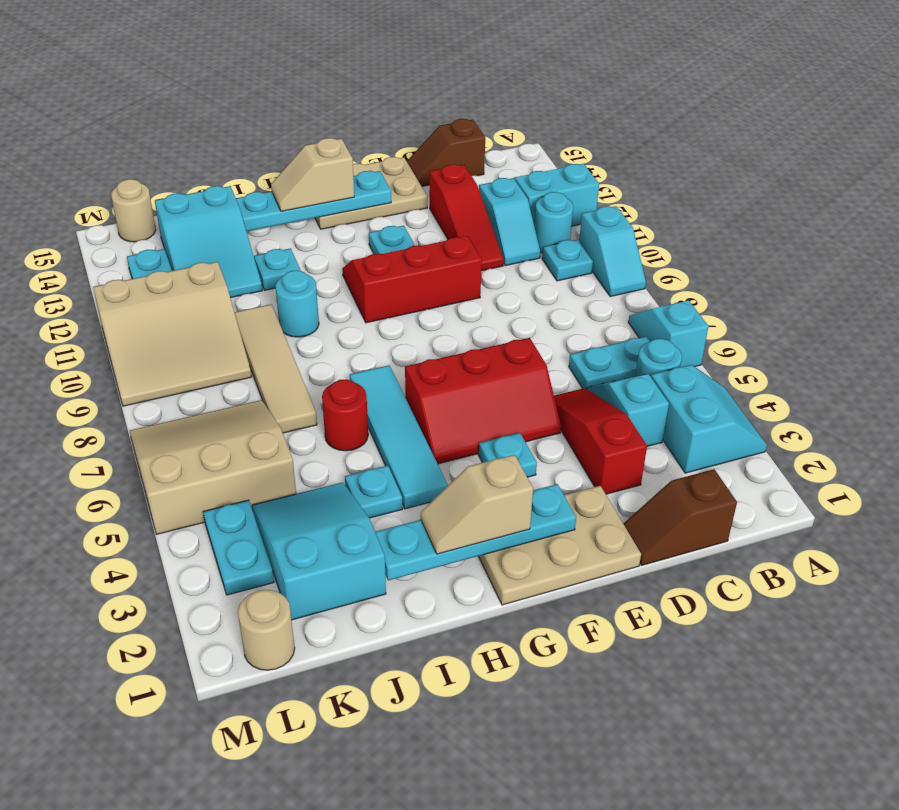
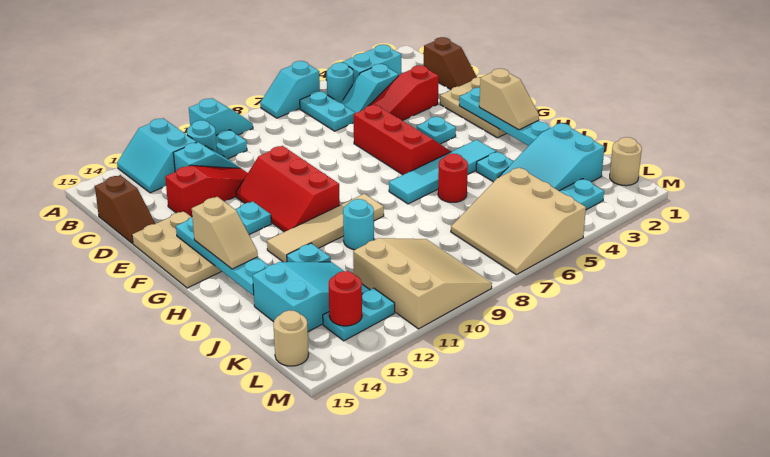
tan tile J7:J10 level 1 -> tan tile H9:H12 level 1
none -> red round brick L13 level 2

